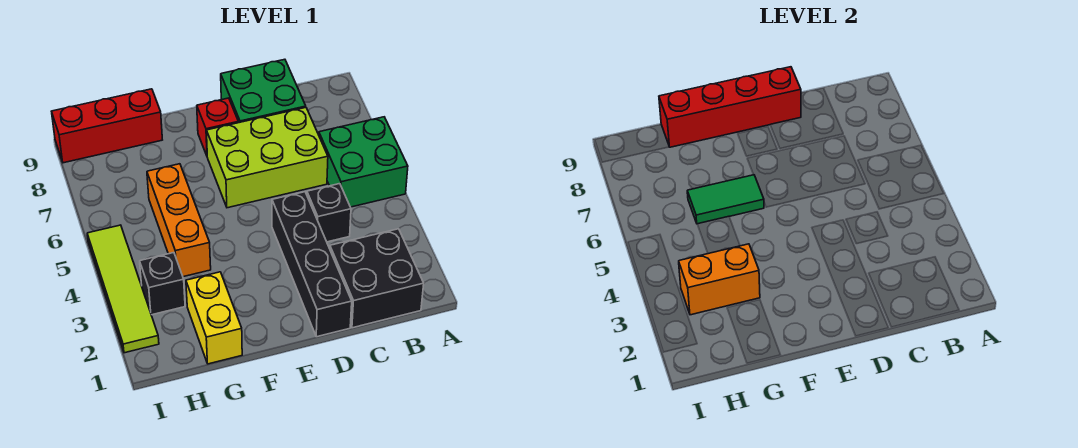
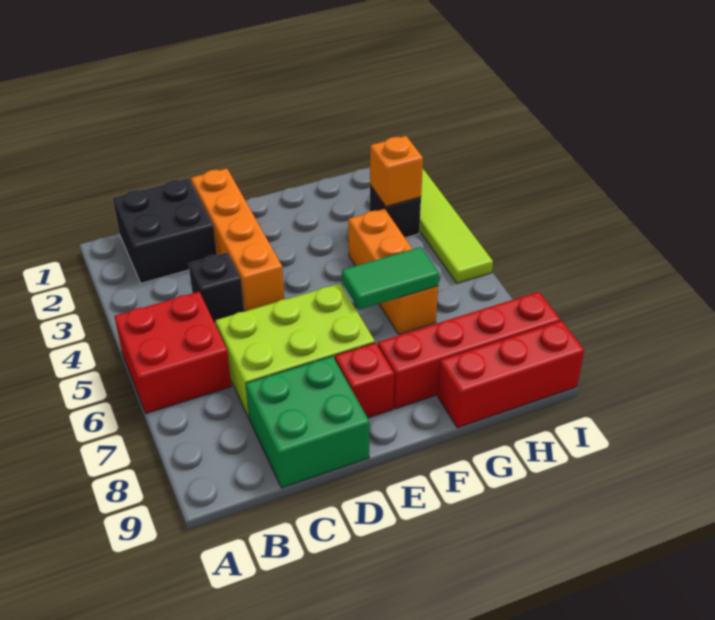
green brick A5:B6 level 1 -> red brick A5:B6 level 1
black brick D1:D4 level 1 -> orange brick D1:D4 level 1
red brick D9:G9 level 2 -> red brick F8:I8 level 1
yellow brick G1:G2 level 1 -> none
orange brick G3:H3 level 2 -> orange brick H3 level 2

